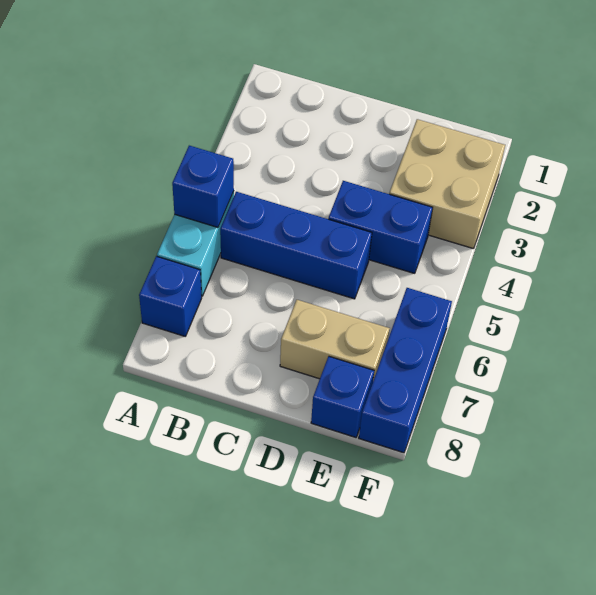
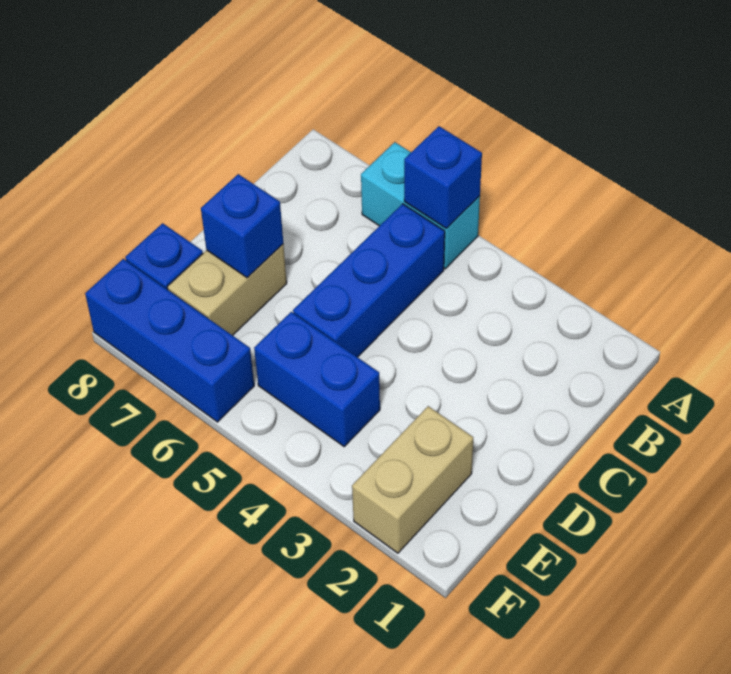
blue brick A7 level 1 -> blue brick D7 level 2
blue brick D4:E4 level 1 -> blue brick E4:E5 level 1
tan brick E2:F3 level 1 -> tan brick E2:F2 level 1

